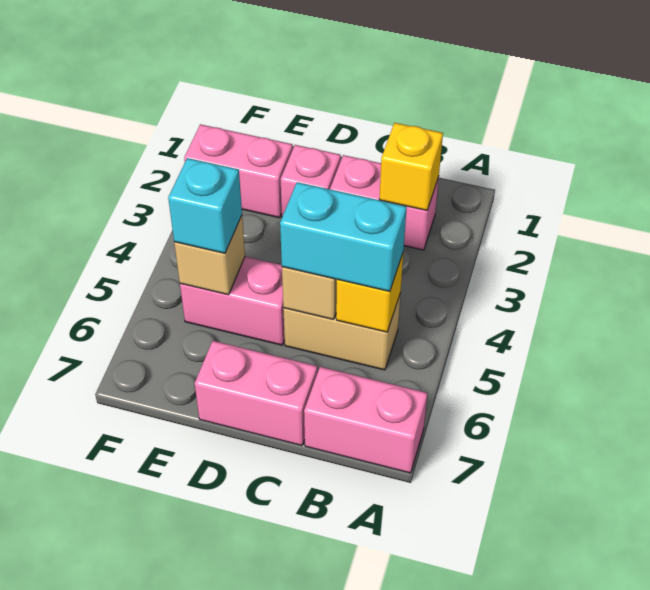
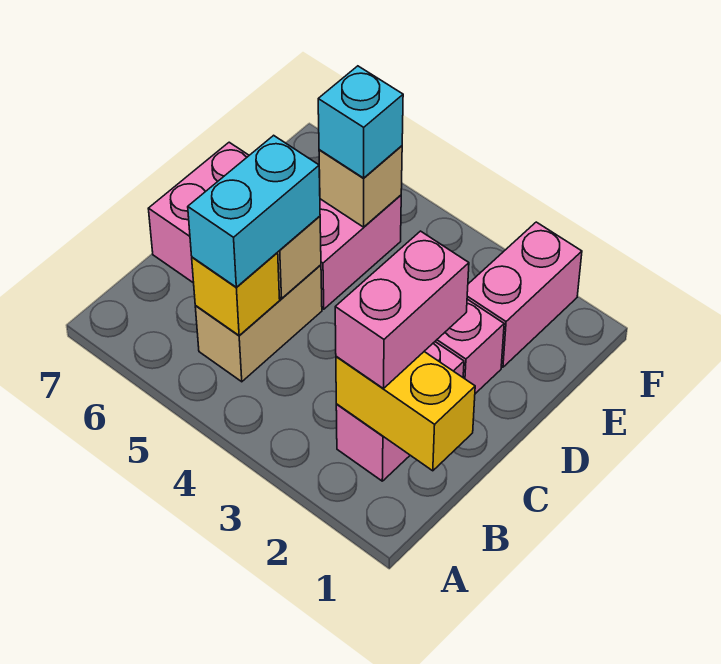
pink brick A7:B7 level 1 -> pink brick B2:C2 level 3
yellow brick B2 level 2 -> yellow brick B1:B2 level 2

